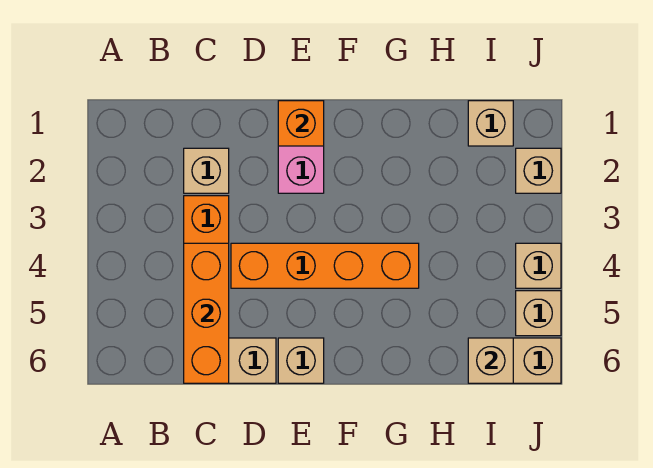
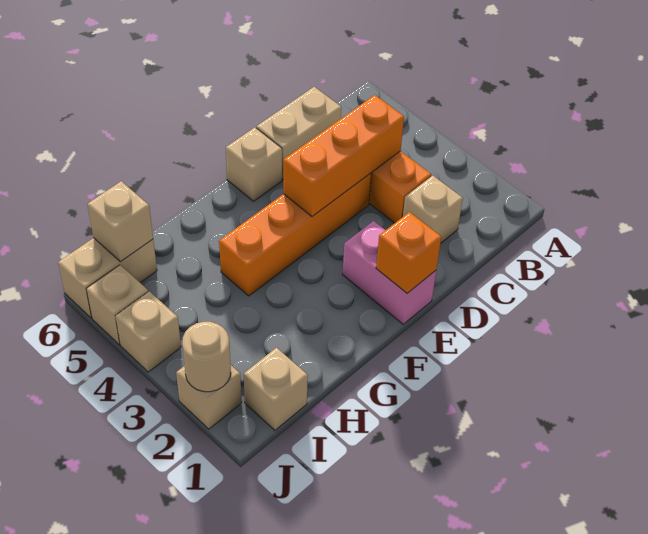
orange brick C4:C6 level 2 -> orange brick C4:E4 level 2
none -> tan round brick J2 level 2

